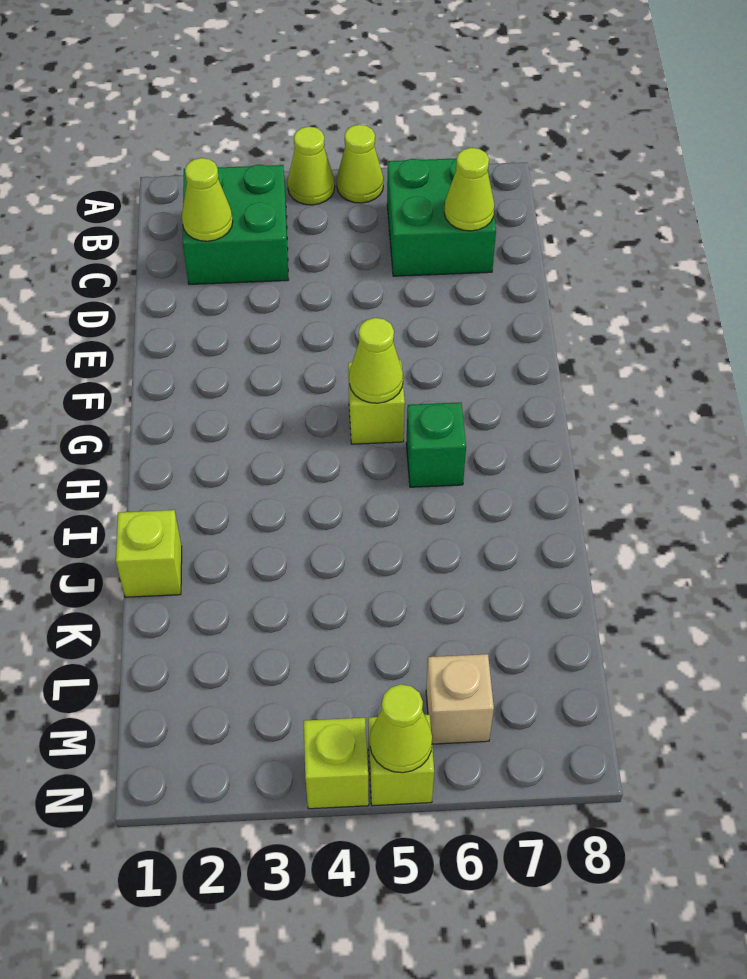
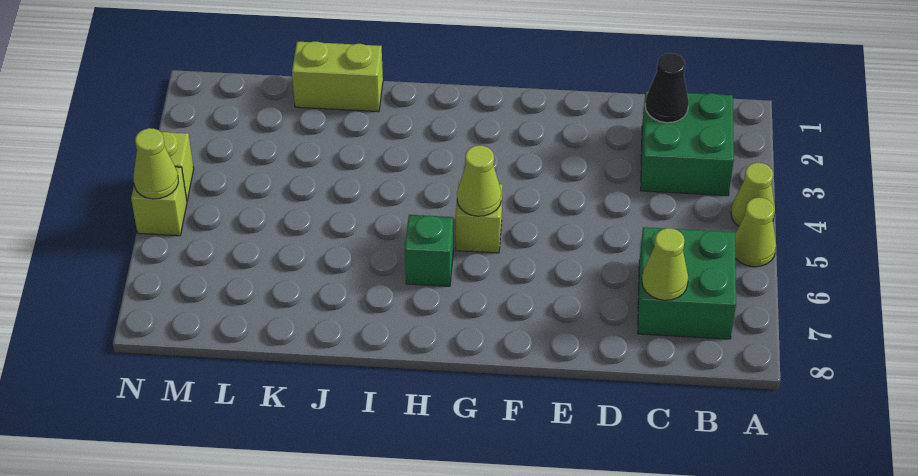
lime cone C2 level 2 -> black cone C2 level 2
lime brick J1 level 1 -> lime brick J1:K1 level 1
tan brick M6 level 1 -> none

